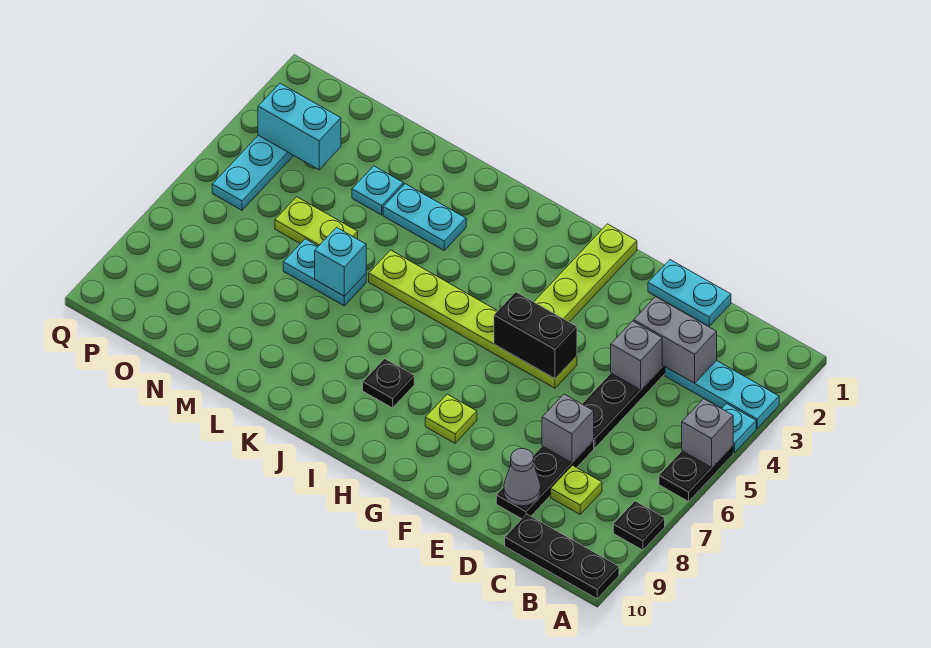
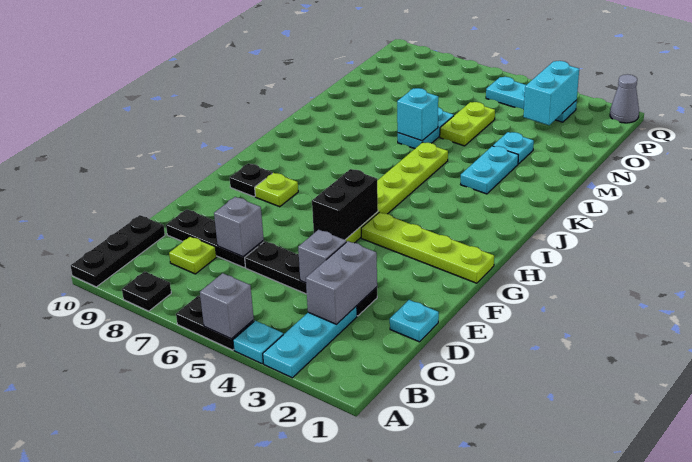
cyan plate D1:E1 level 1 -> cyan plate D1 level 1
grey cone D9 level 2 -> grey cone Q1 level 1
black plate I8 level 1 -> black plate G9 level 1

